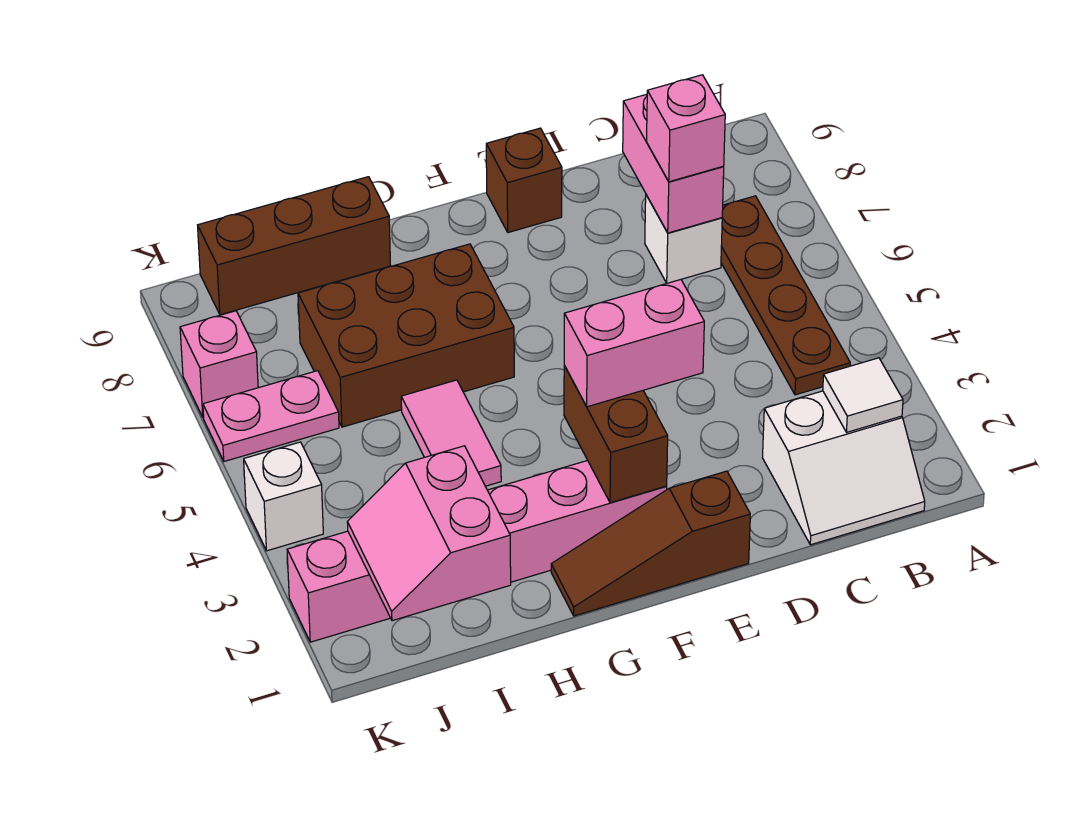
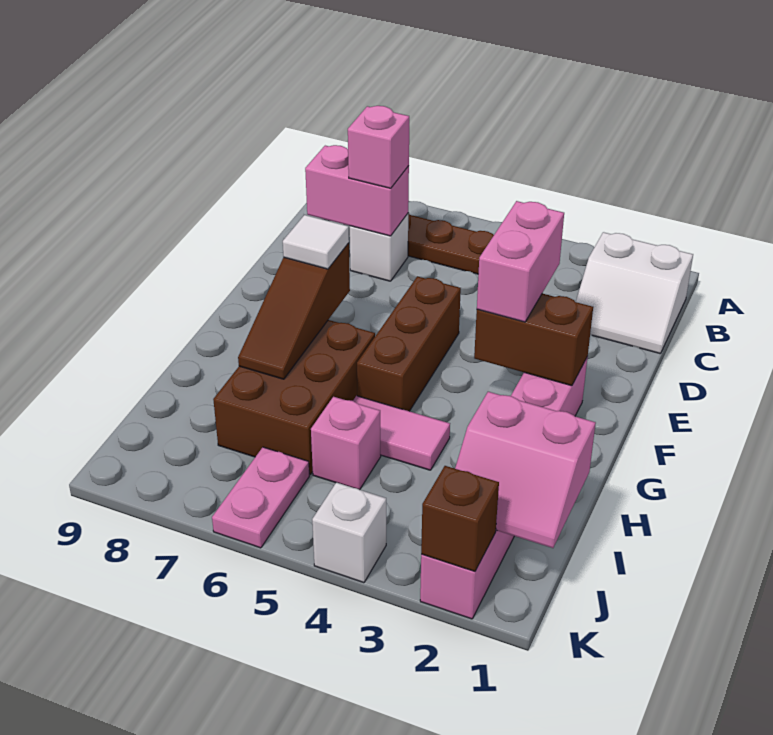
white slope B1:C2 level 1 top 2 -> white slope B1:C2 level 1 top B
white tile B2 level 2 -> white tile F7 level 3
brown slope E1:G1 level 1 top E -> brown slope F7:H7 level 2 top F
brown brick E9 level 1 -> brown brick K2 level 2
brown brick H9:J9 level 1 -> brown brick E5:G5 level 1
pink brick K7 level 1 -> pink brick I5 level 1

